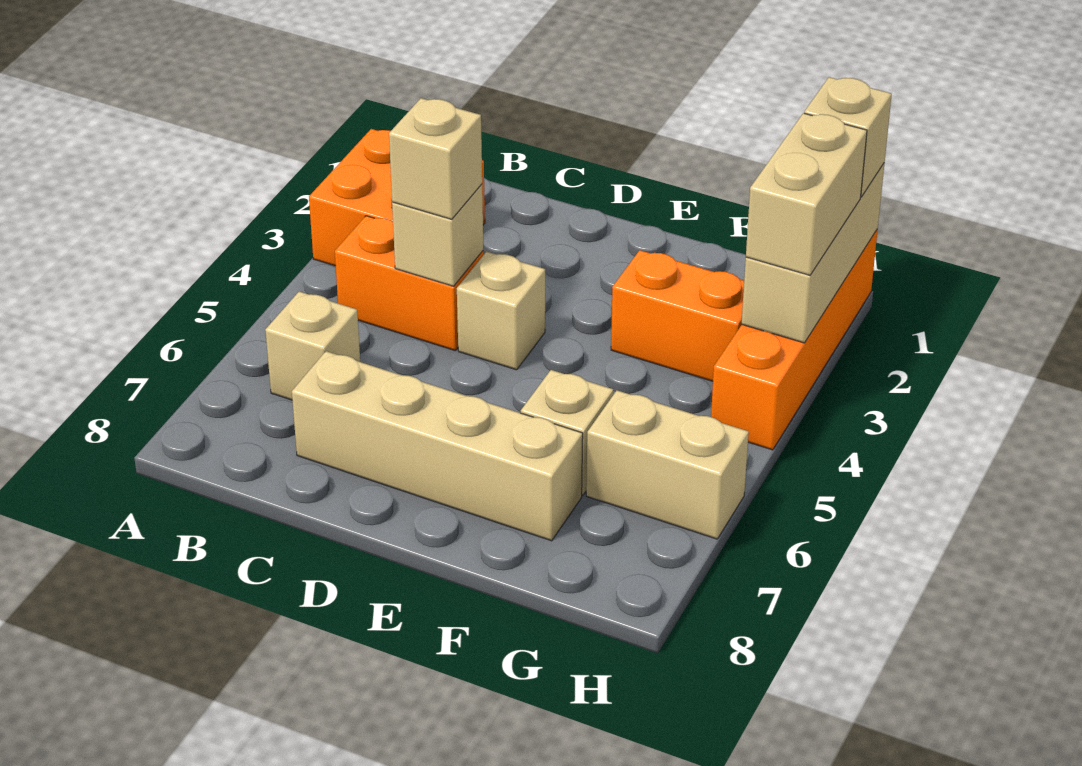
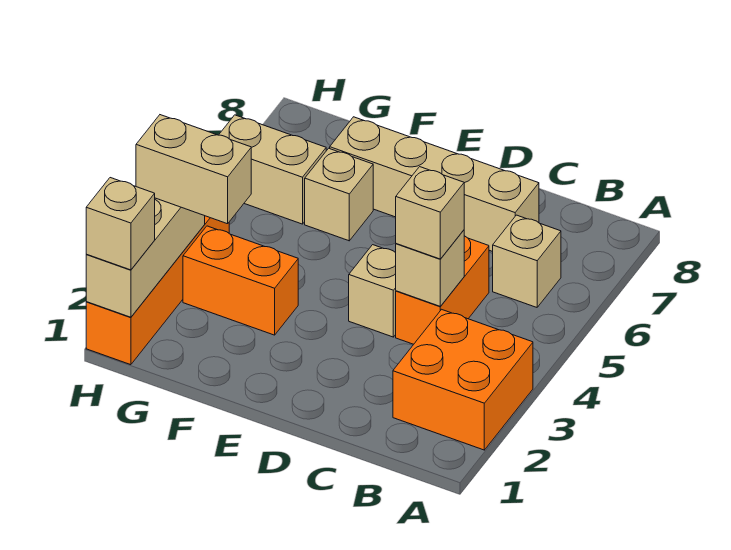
orange brick B4:C4 level 1 -> orange brick C4:C5 level 1
tan brick H2:H3 level 3 -> tan brick G3:H3 level 3

